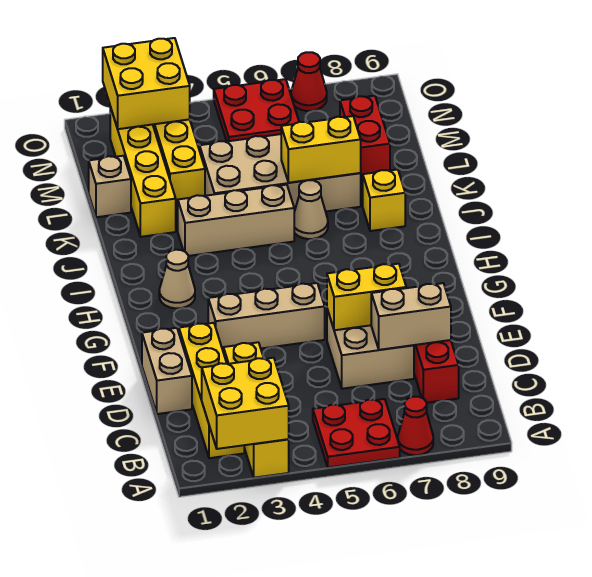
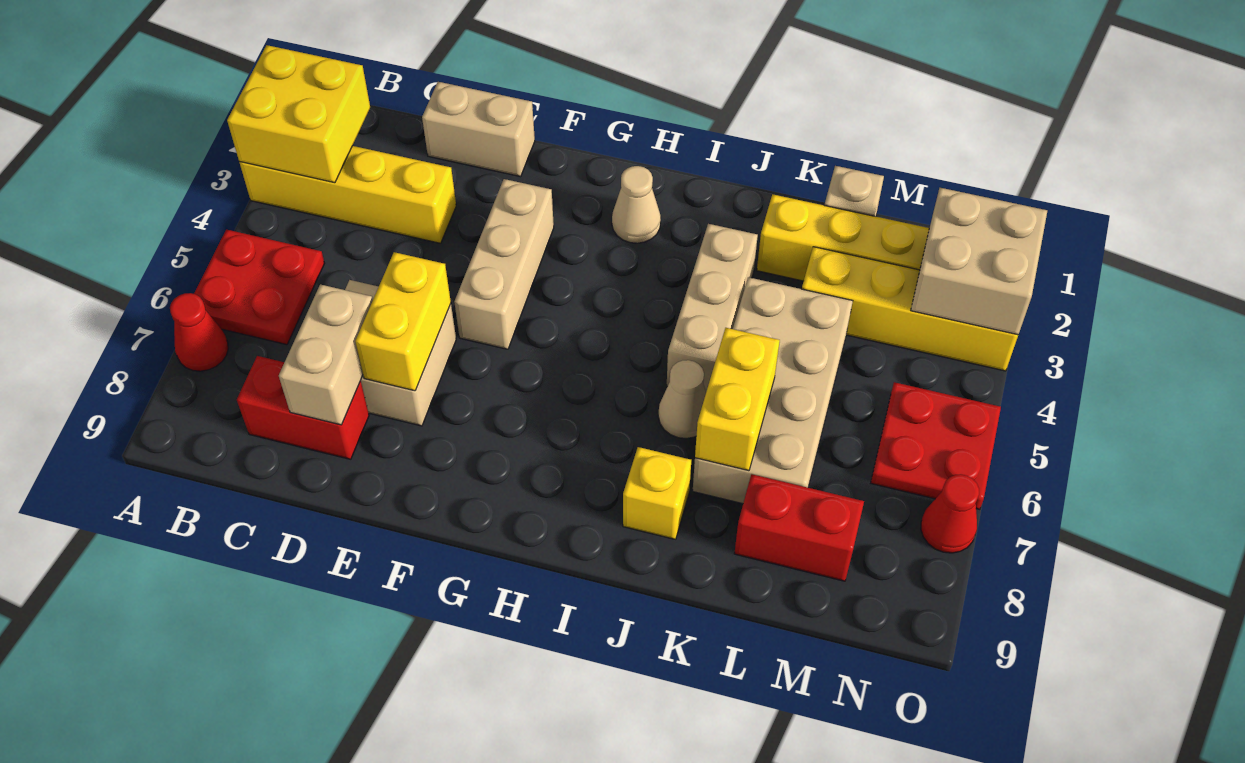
yellow brick B2:E2 level 1 -> none
yellow brick N2:O3 level 2 -> tan brick N2:O3 level 2

